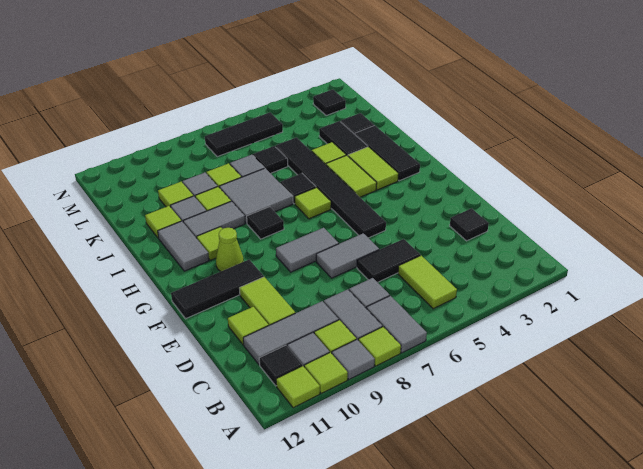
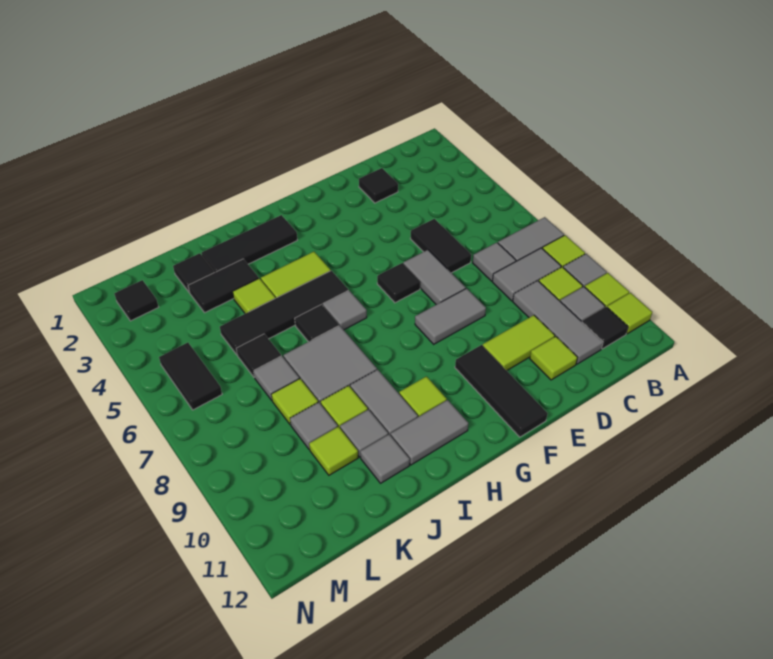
lime tile B5:C5 level 1 -> none
black tile F5:K5 level 1 -> black tile H5:K5 level 1
grey tile F7:F8 level 1 -> grey tile E8:F8 level 1
lime cone G10 level 1 -> none
lime tile H3:I3 level 1 -> none
lime tile H6 level 1 -> grey tile H6 level 1
black tile H8 level 1 -> black tile F6 level 1
lime tile J11 level 1 -> grey tile J11 level 1
black tile M5:M7 level 1 -> black tile M5:M6 level 1

